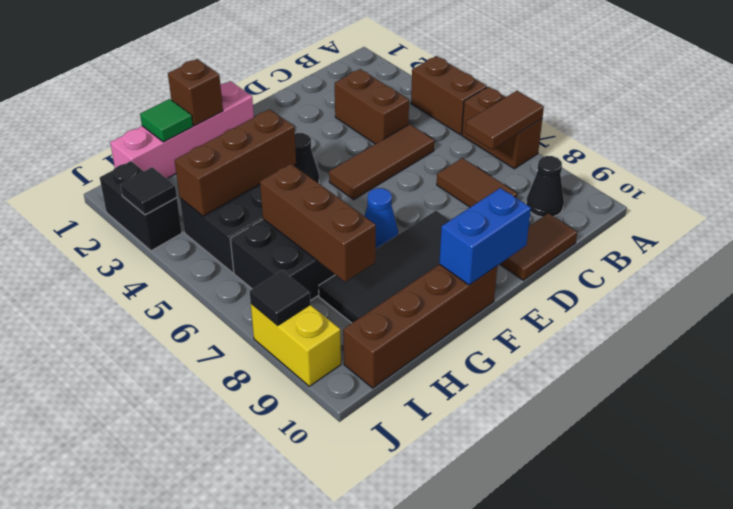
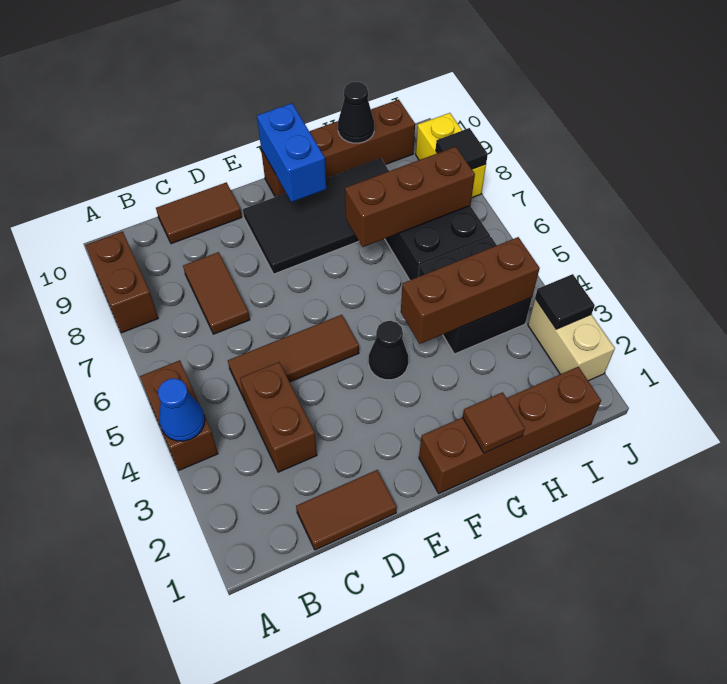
brown brick A6:A7 level 1 -> brown brick A8:A9 level 1
brown tile A7:B7 level 2 -> brown tile C1:D1 level 1
black cone B9 level 1 -> black cone H10 level 2
blue brick E10:F10 level 2 -> blue brick F9:F10 level 2
pink brick F1:I1 level 1 -> brown brick F1:I1 level 1
blue cone F7 level 1 -> blue cone A4 level 2
brown brick G1 level 2 -> brown tile G1 level 2
green tile H1 level 2 -> none
brown brick H6:H8 level 2 -> brown brick G7:I7 level 2
black brick J2:J3 level 1 -> tan brick J2:J3 level 1

